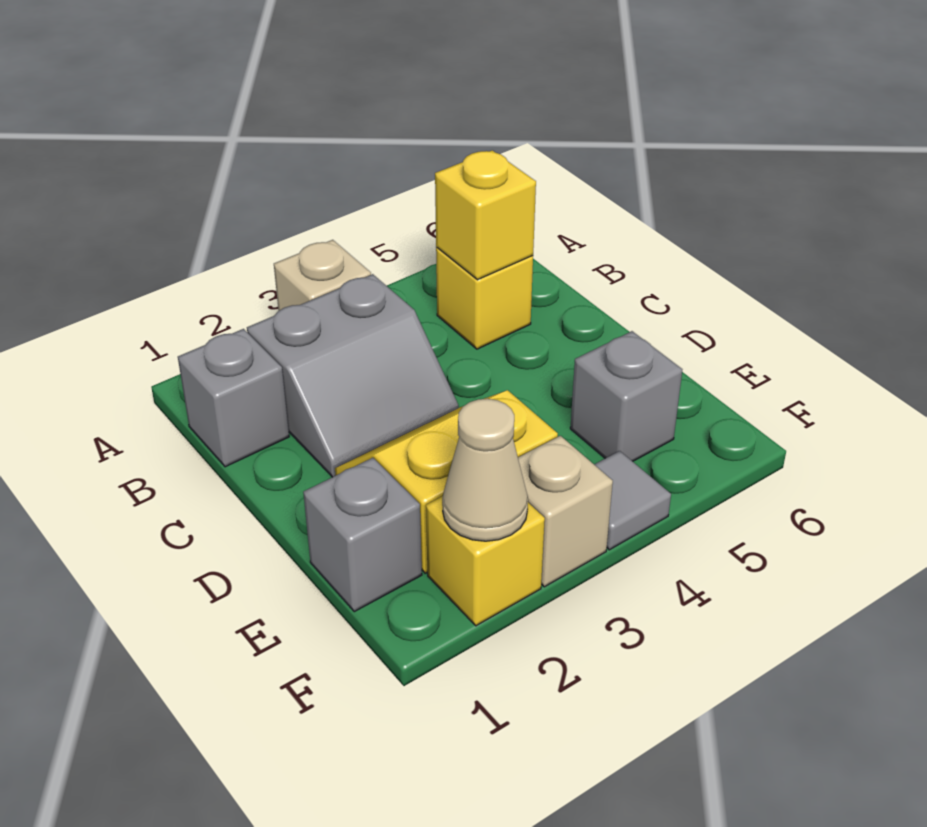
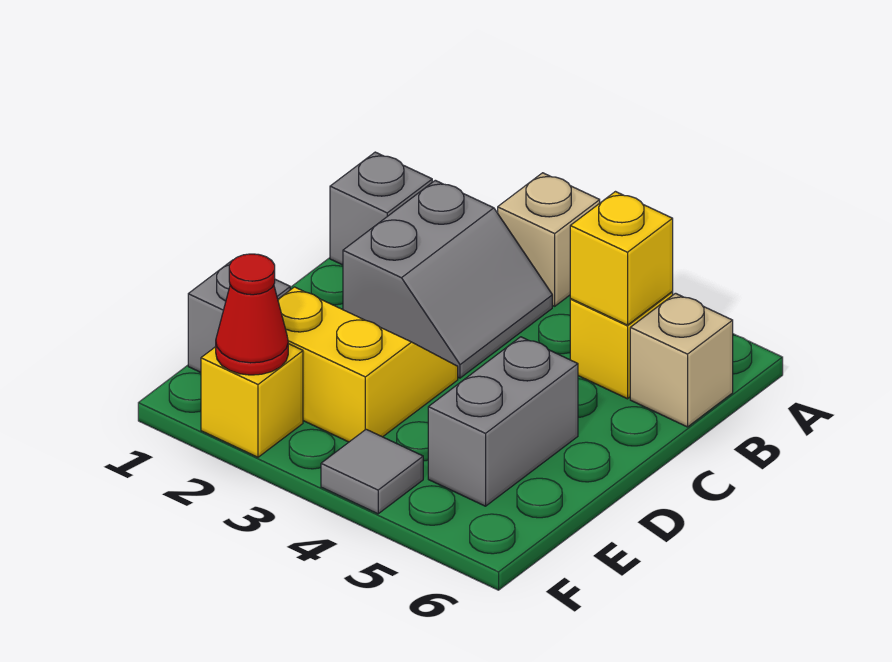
grey slope B2:C3 level 1 top B -> grey slope B2:C3 level 1 top 2
grey brick E5 level 1 -> grey brick D5:E5 level 1
tan cone F2 level 2 -> red cone F2 level 2
tan brick F3 level 1 -> tan brick B6 level 1

